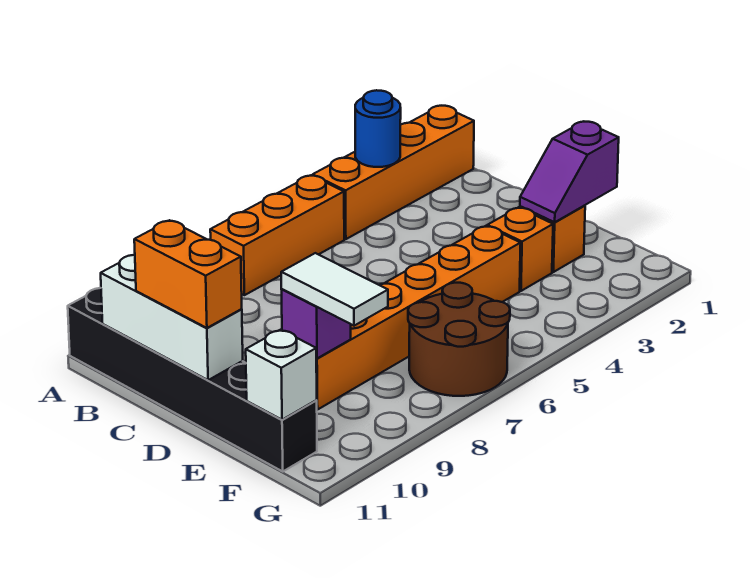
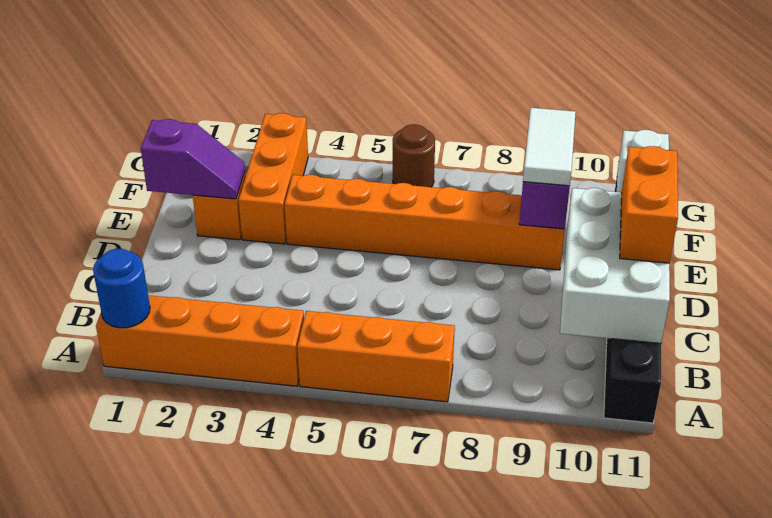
blue round brick A3 level 2 -> blue round brick A1 level 2
white brick B11:D11 level 2 -> white brick B10:D11 level 2
orange brick E3 level 1 -> orange brick E3:G3 level 1
brown round brick F6:G7 level 1 -> brown round brick G6 level 1

